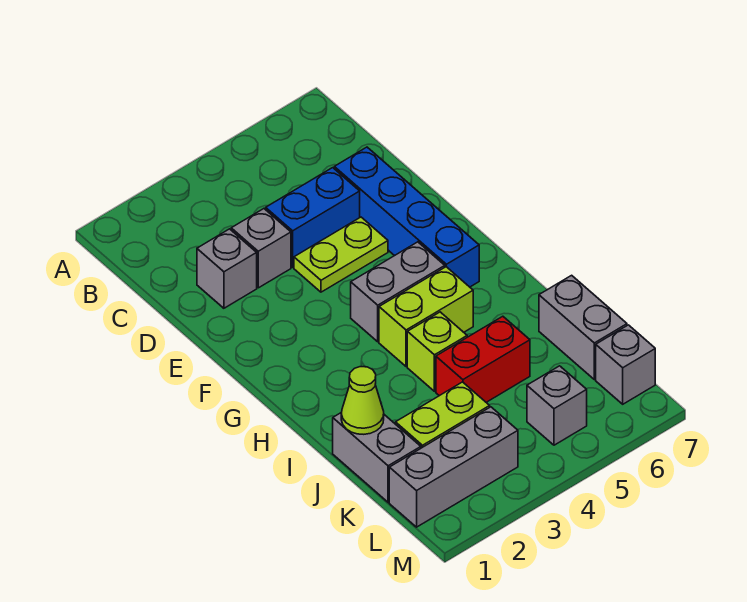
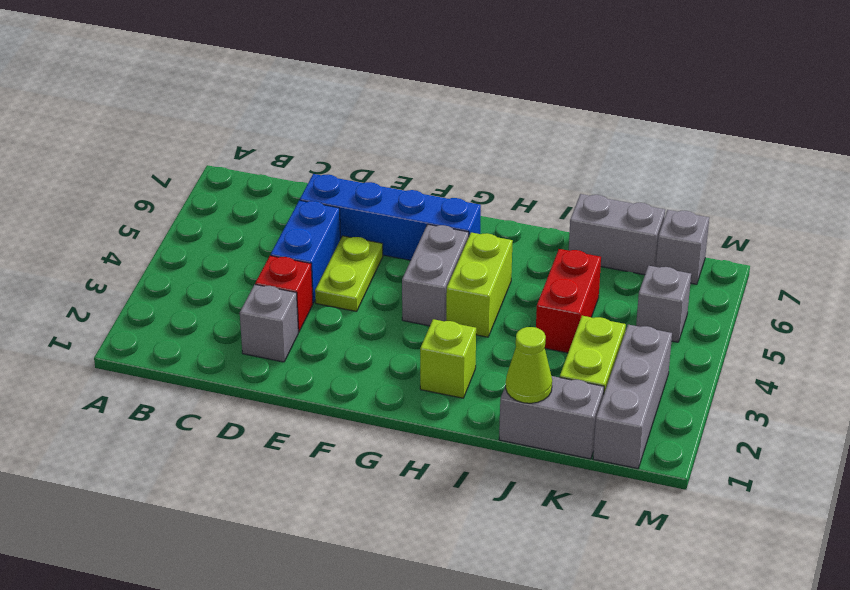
grey brick D3 level 1 -> red brick D3 level 1
lime brick I4 level 1 -> lime brick H2 level 1

